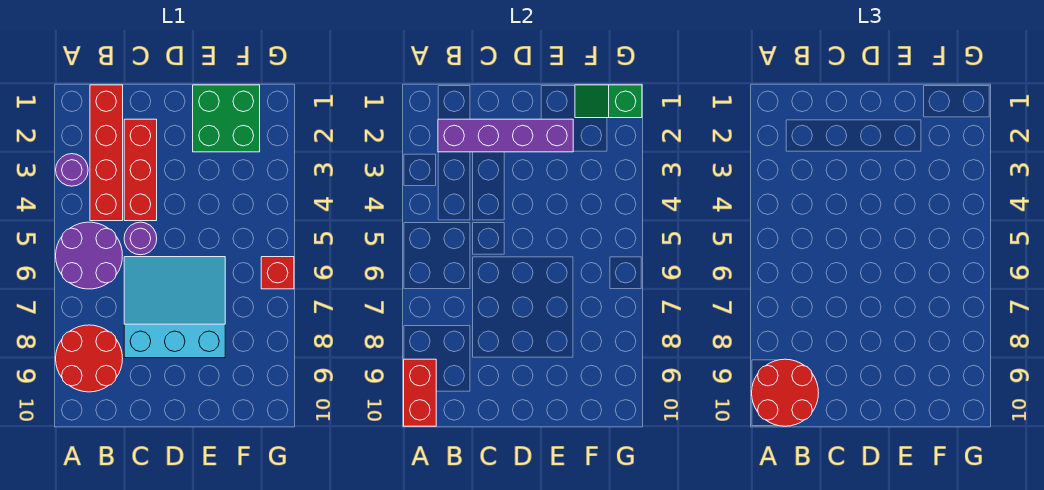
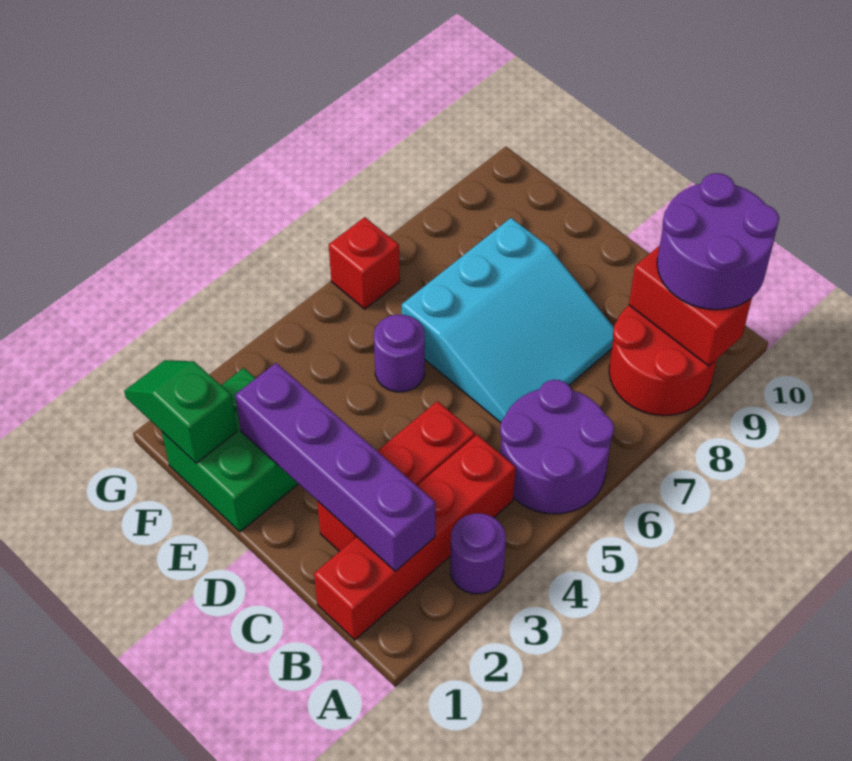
red brick A9:A10 level 2 -> red brick A9:B9 level 2
red round brick A9:B10 level 3 -> purple round brick A9:B10 level 3
purple round brick C5 level 1 -> purple round brick E5 level 1
cyan slope C6:E8 level 1 top 8 -> cyan slope C6:E8 level 1 top E
green slope F1:G1 level 2 top G -> green slope F1:G1 level 2 top F

